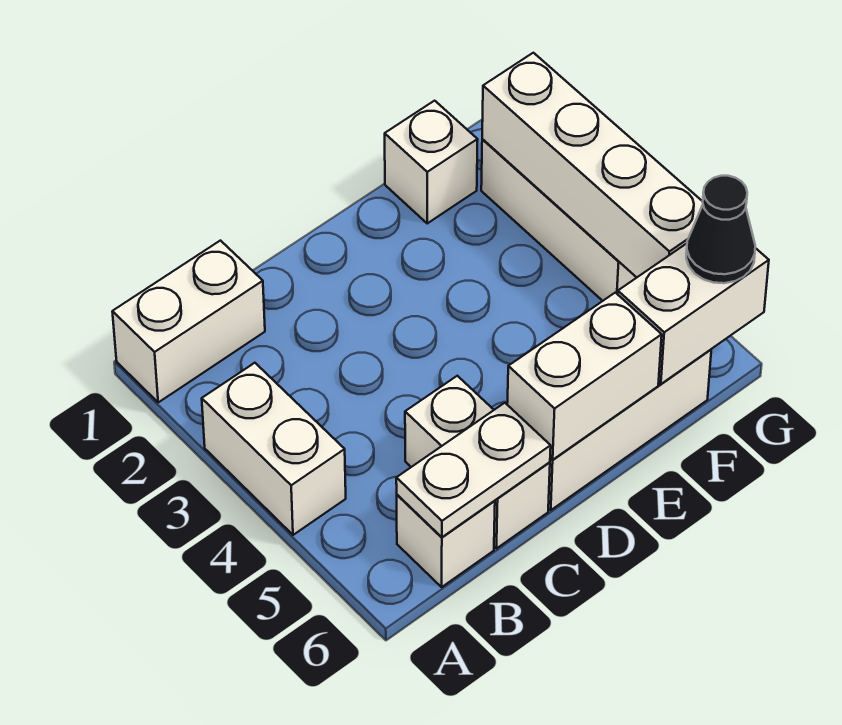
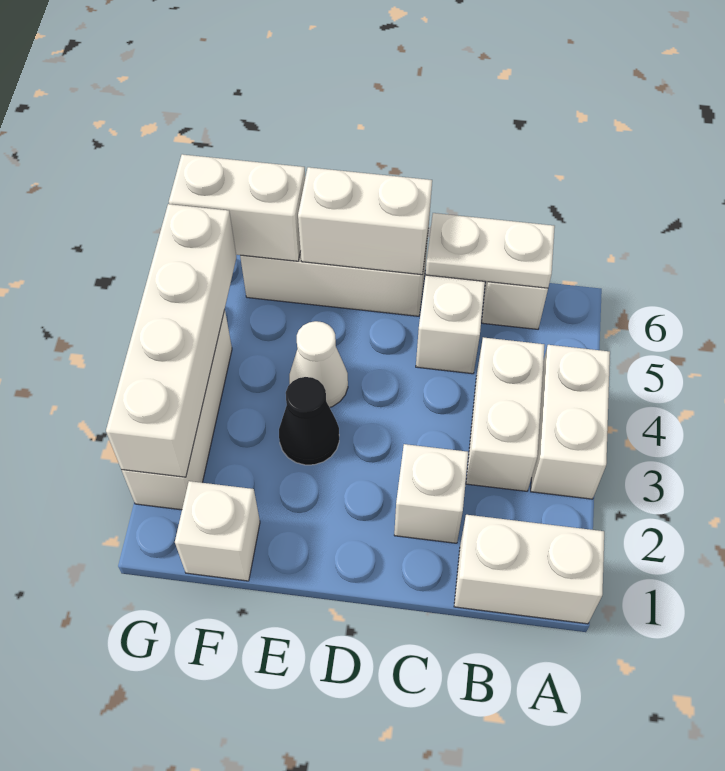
none -> white brick B3:B4 level 1
none -> white brick C2 level 1
none -> white cone E4 level 1
black cone G6 level 3 -> black cone E3 level 1

